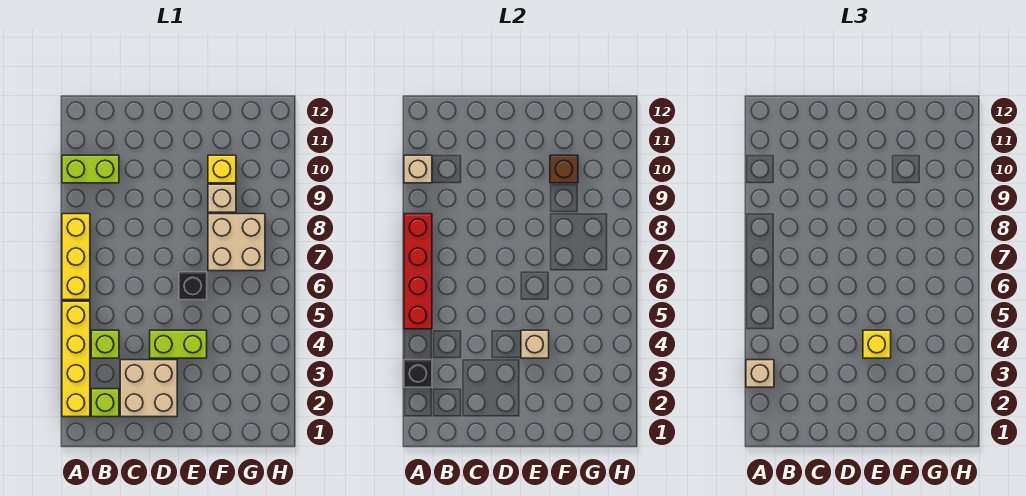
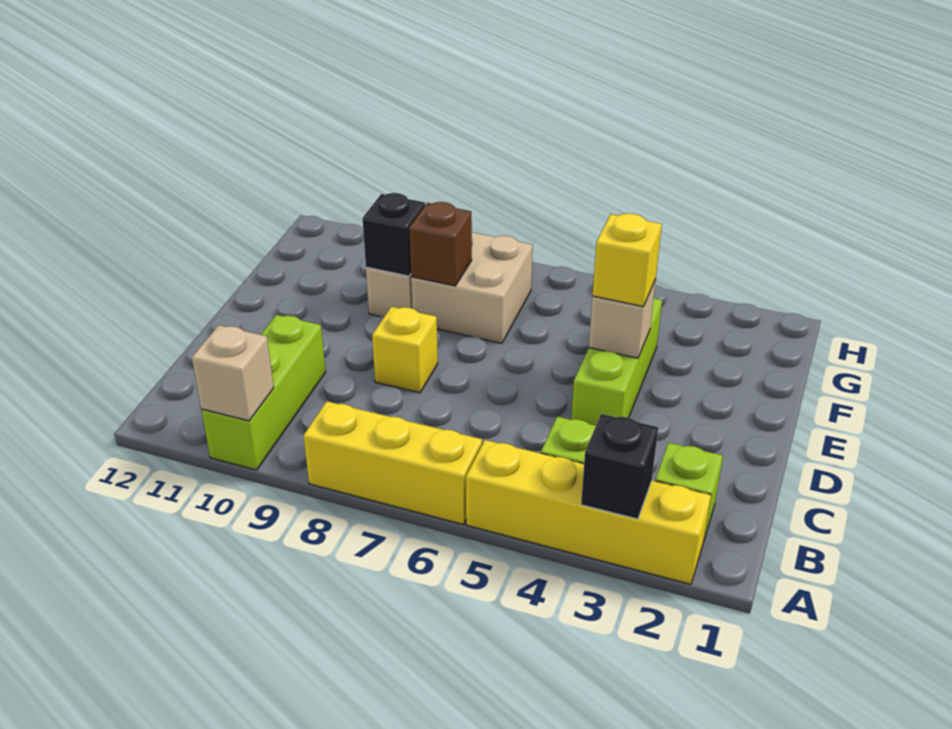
tan brick A3 level 3 -> none
red brick A5:A8 level 2 -> none
lime brick A10:B10 level 1 -> lime brick A10:C10 level 1
tan brick C2:D3 level 1 -> none
lime brick D4:E4 level 1 -> lime brick D4:F4 level 1
black brick E6 level 1 -> black brick F9 level 2
yellow brick F10 level 1 -> yellow brick D8 level 1
brown brick F10 level 2 -> brown brick F8 level 2

